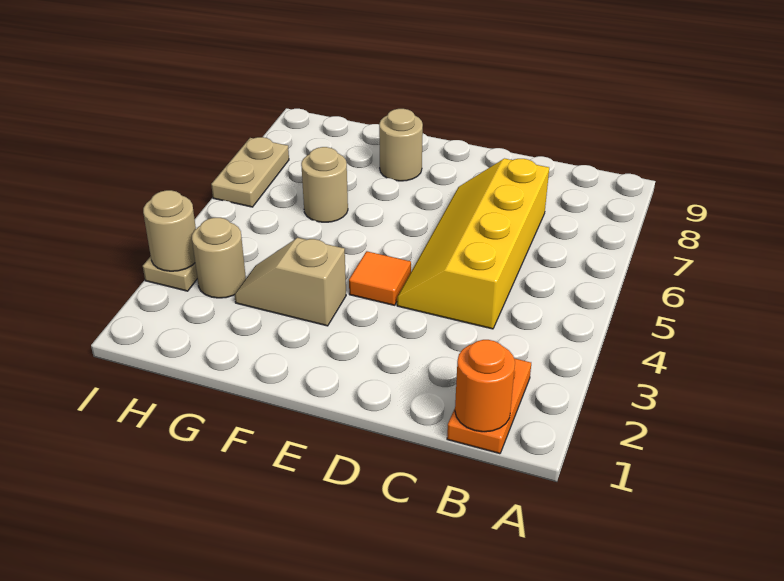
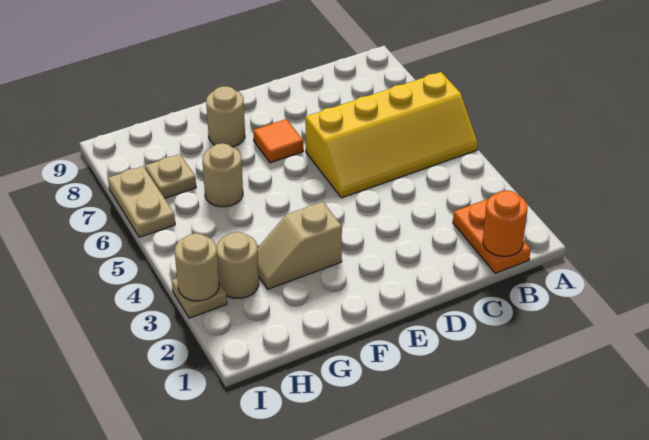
yellow slope C4:D7 level 1 top C -> yellow slope A5:D6 level 1 top 6
orange tile E4 level 1 -> orange tile E7 level 1
none -> tan plate H7 level 1

